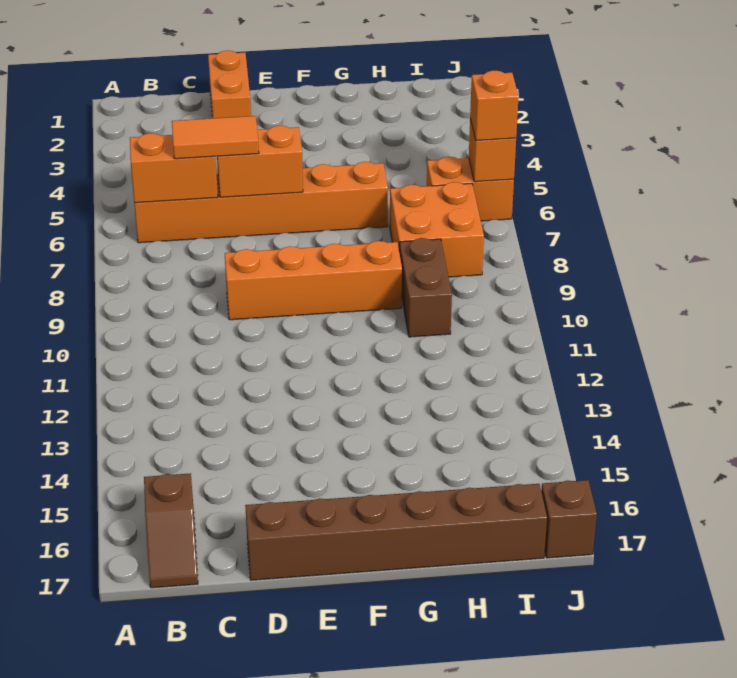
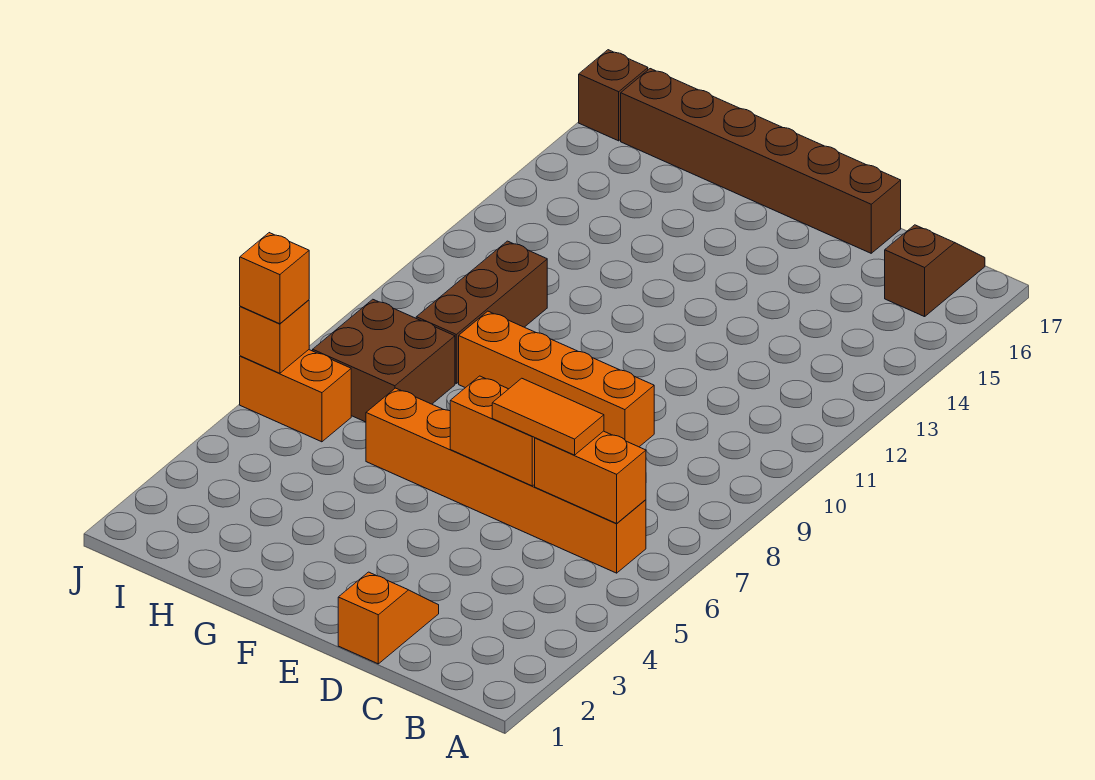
orange brick D1:D2 level 1 -> orange slope D1:D2 level 1 top 1
orange brick H7:I8 level 1 -> brown brick H7:I8 level 1
brown brick H9:H10 level 1 -> brown brick H9:H11 level 1

